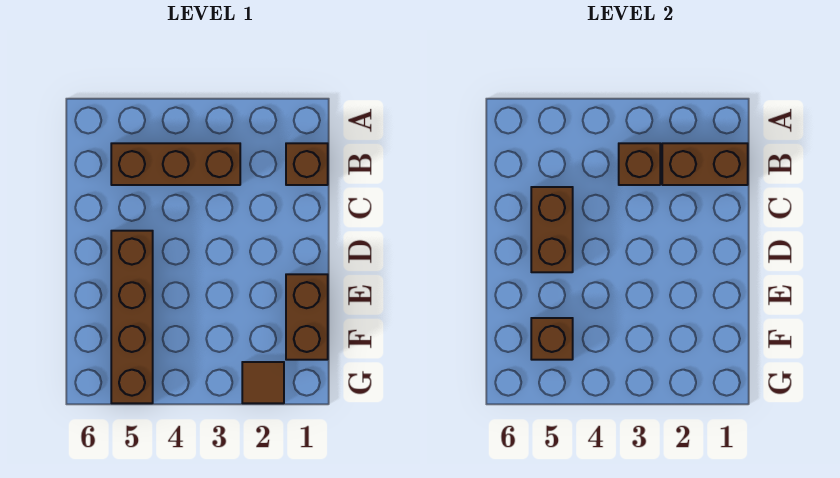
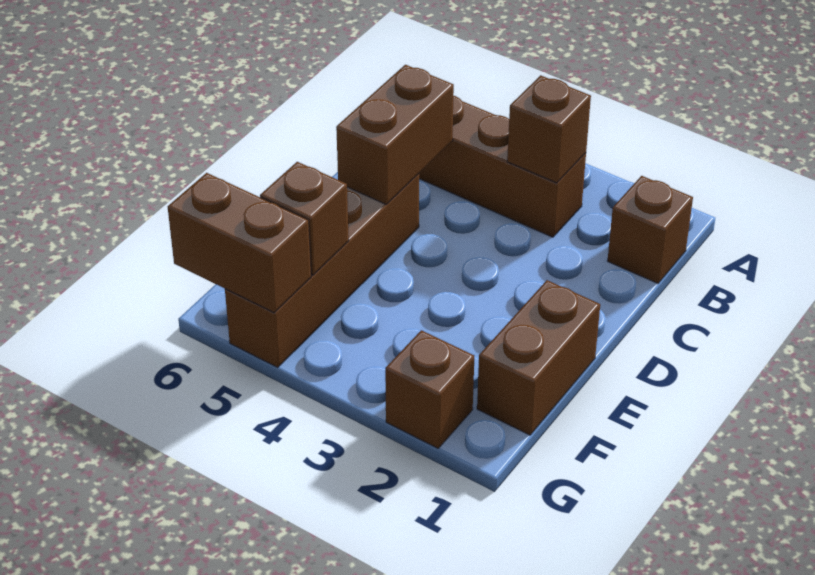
brown brick B1:B2 level 2 -> brown brick G5:G6 level 2
brown tile G2 level 1 -> brown brick G2 level 1

